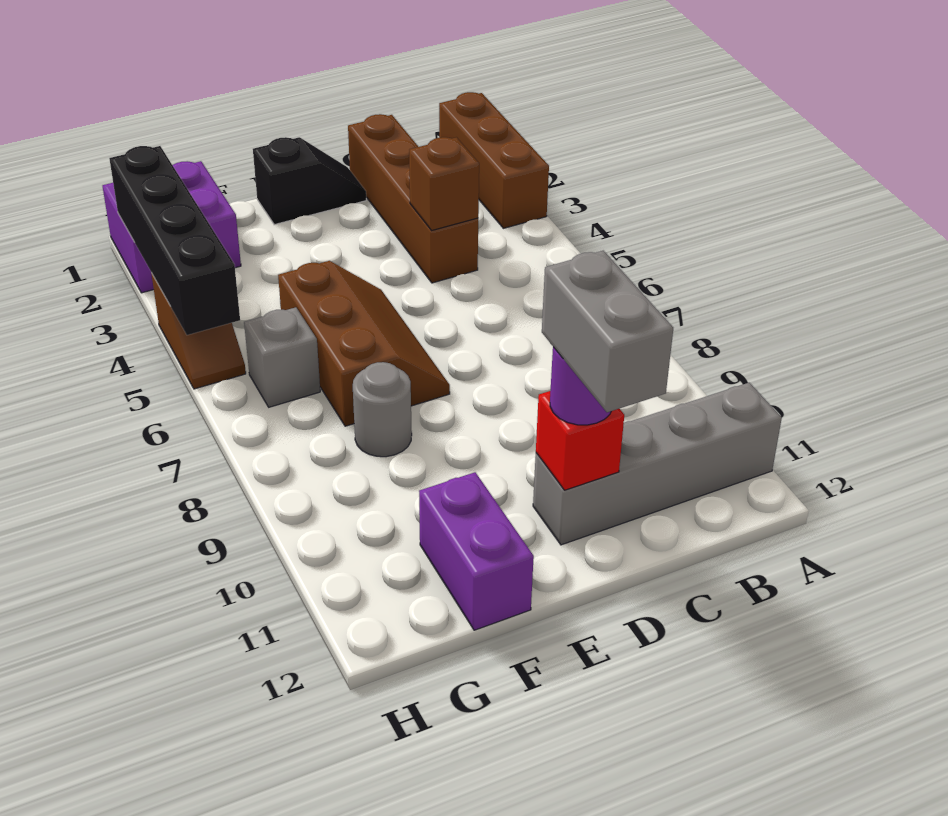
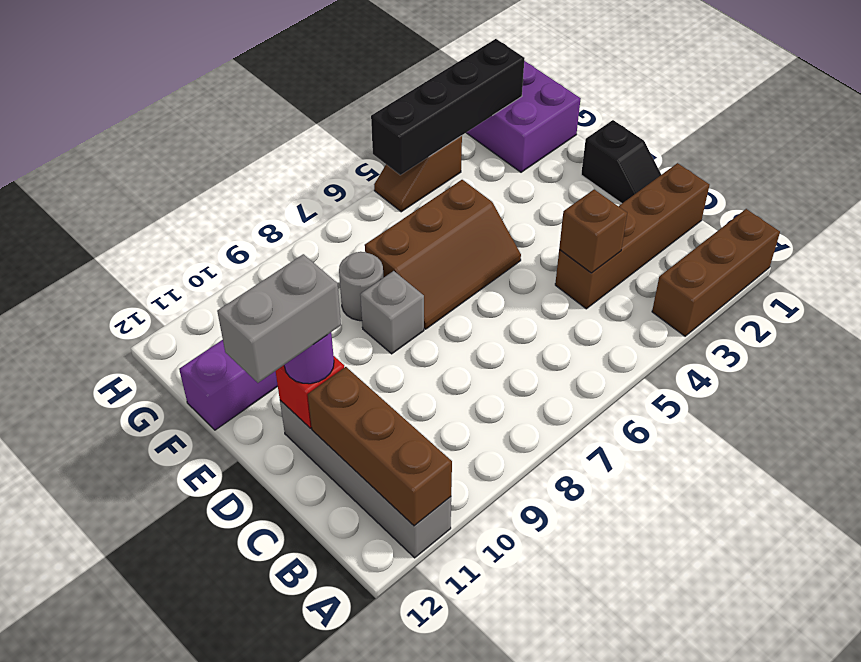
none -> brown brick A11:C11 level 2
grey brick G6 level 1 -> grey brick E8 level 1

